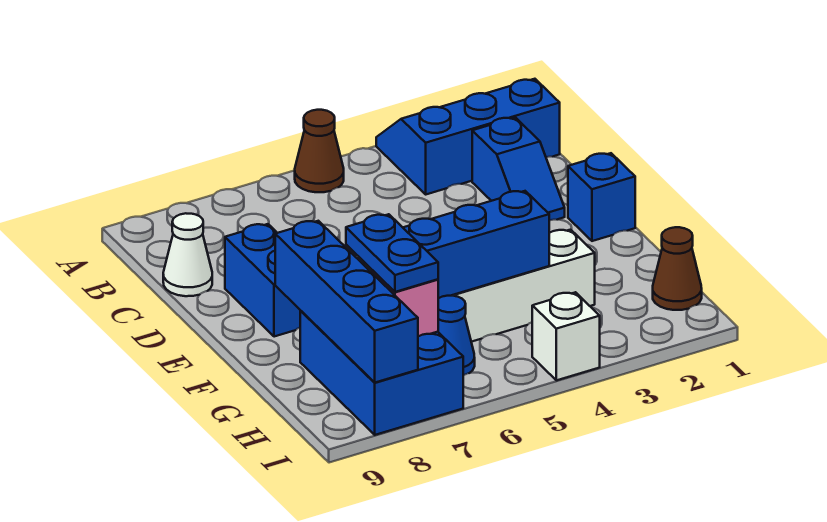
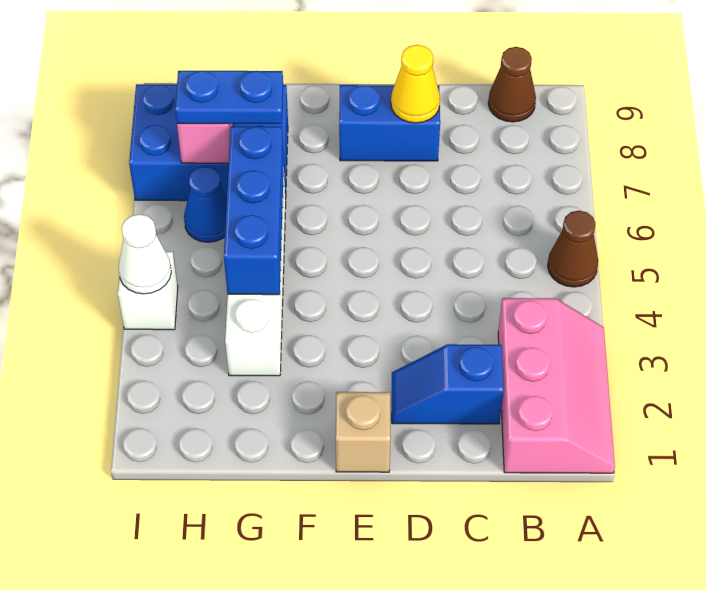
blue slope A1:B3 level 1 top B -> pink slope A1:B3 level 1 top B
white cone C9 level 1 -> white cone I4 level 2
none -> yellow cone D8 level 2
blue brick E1 level 1 -> tan brick E1 level 1
blue brick F8:I8 level 2 -> none
brown cone H1 level 1 -> brown cone B9 level 1

